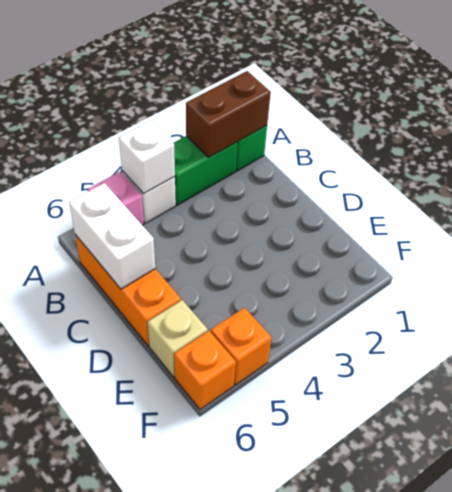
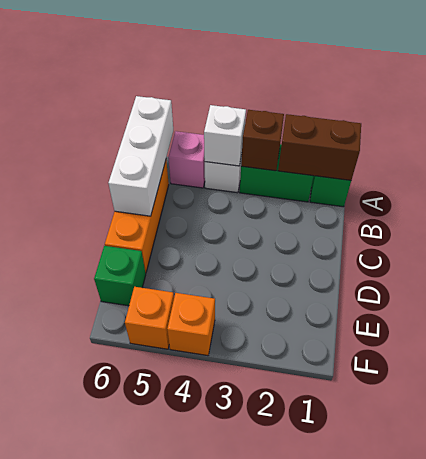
none -> brown brick A3 level 2
white brick B6:C6 level 2 -> white brick A6:C6 level 2
tan brick E6 level 1 -> green brick E6 level 1
orange brick F6 level 1 -> orange brick F4 level 1

